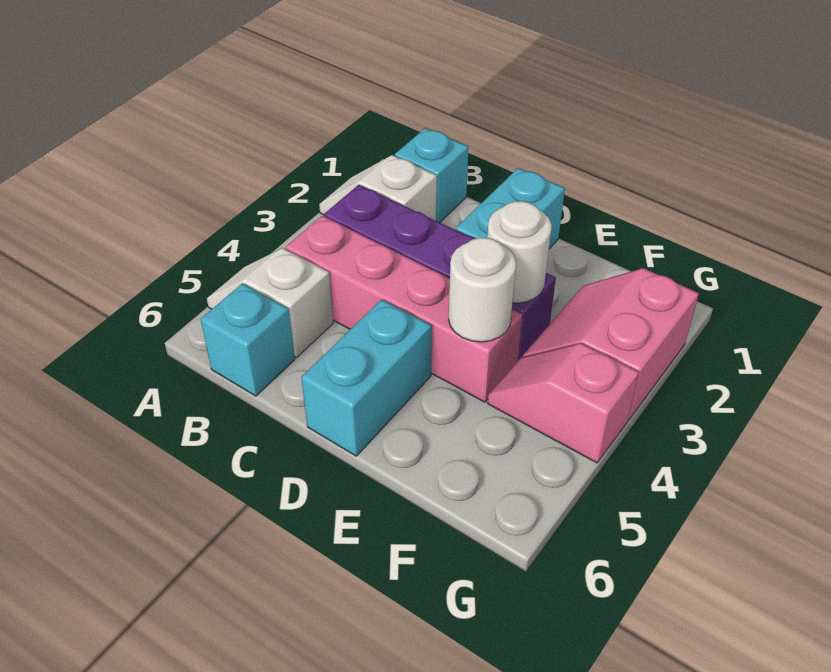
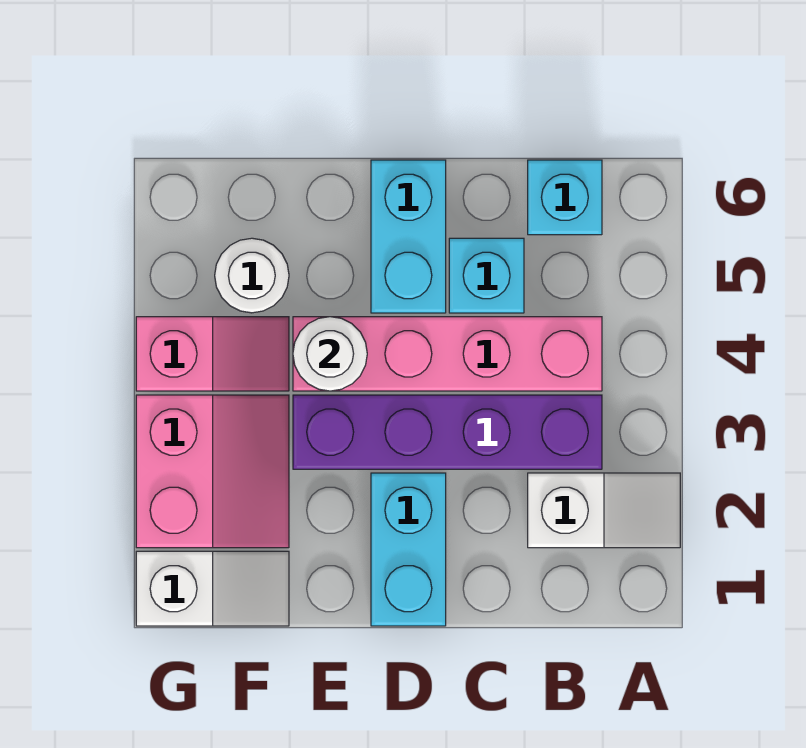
white slope A5:B5 level 1 top B -> white slope F1:G1 level 1 top G
cyan brick B1 level 1 -> cyan brick C5 level 1
white round brick E3 level 2 -> white round brick F5 level 1

